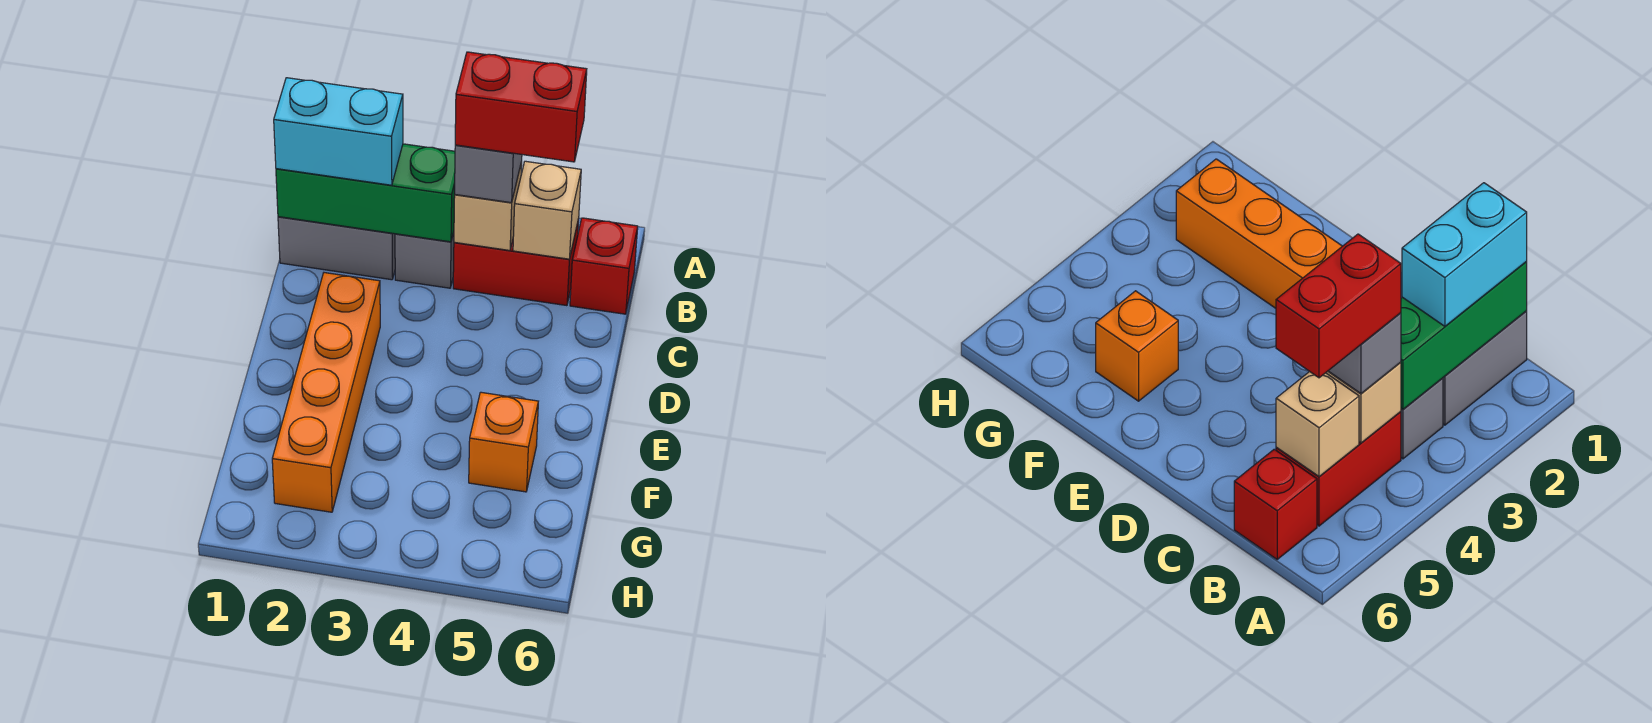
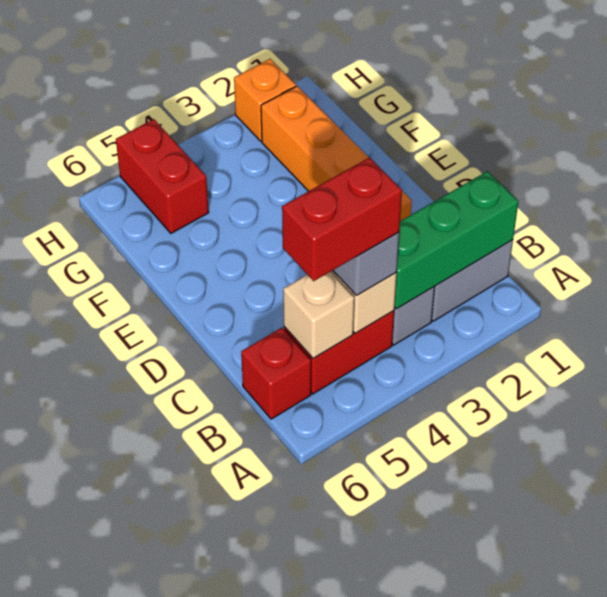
cyan brick B1:B2 level 3 -> none
orange brick F5 level 1 -> orange brick H2 level 1
none -> red brick G5:H5 level 1

